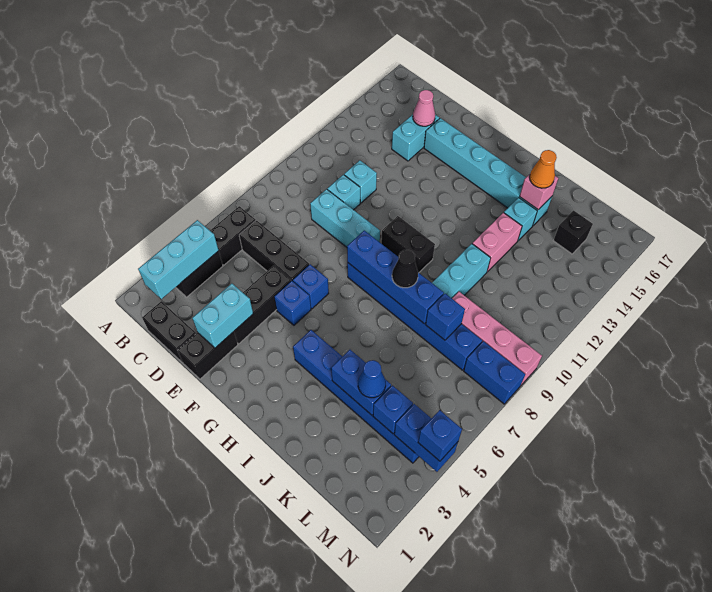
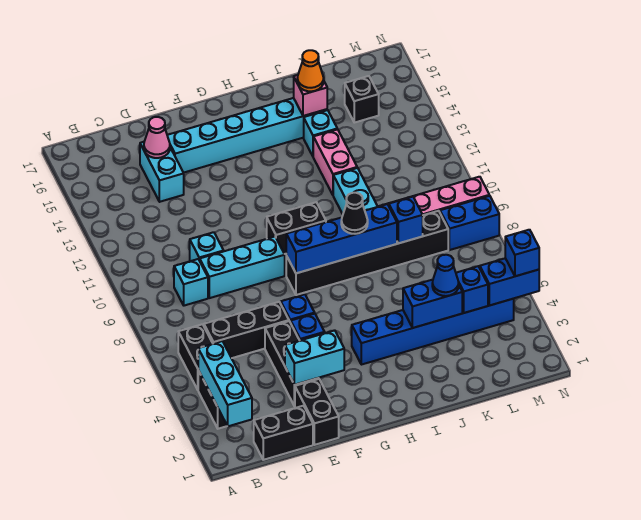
cyan brick D11 level 1 -> cyan brick C9 level 1
cyan brick E2:E3 level 2 -> cyan brick E3:F3 level 2
blue brick G8:L8 level 1 -> black brick G8:L8 level 1

